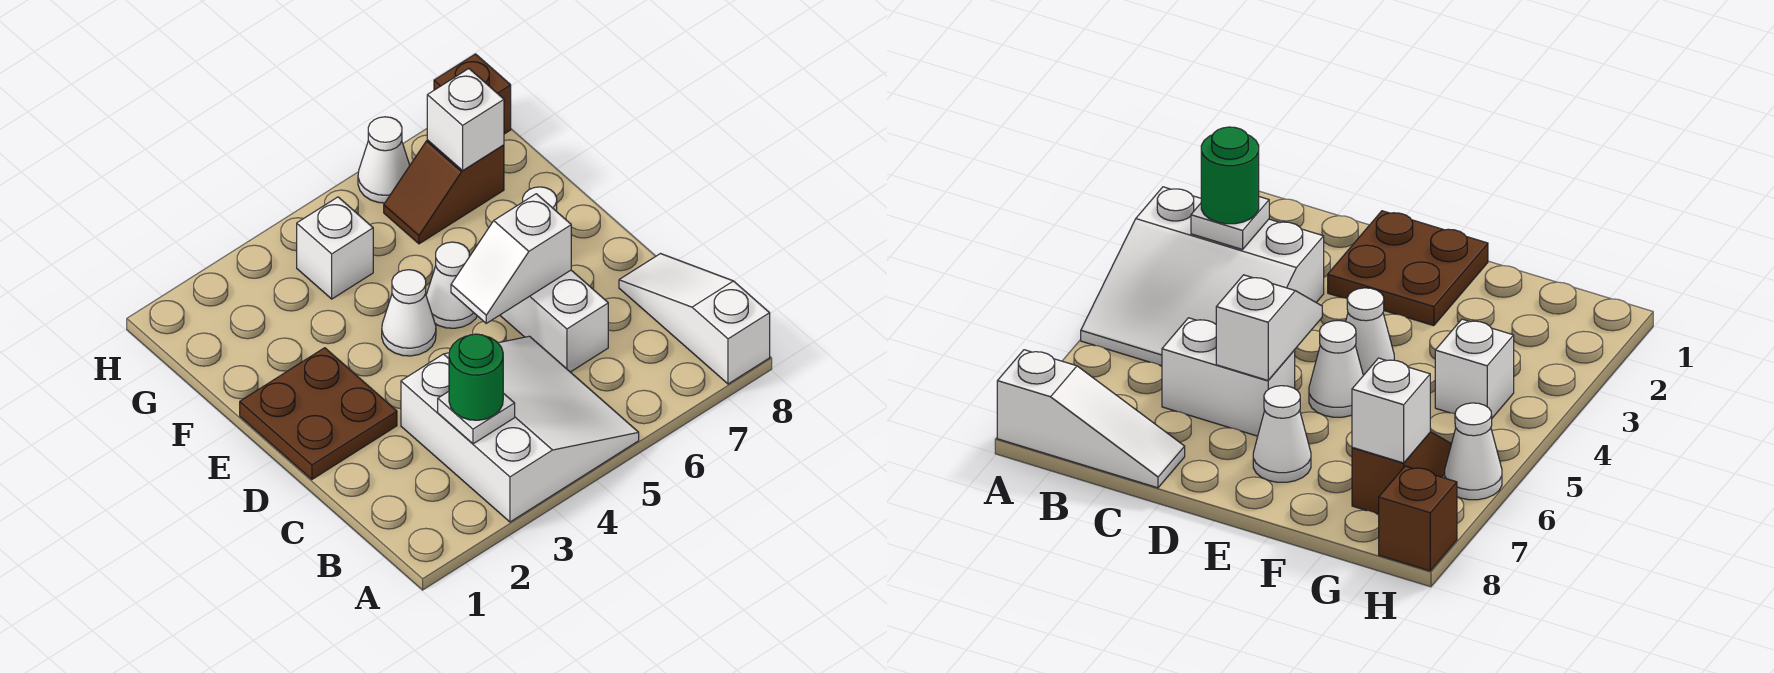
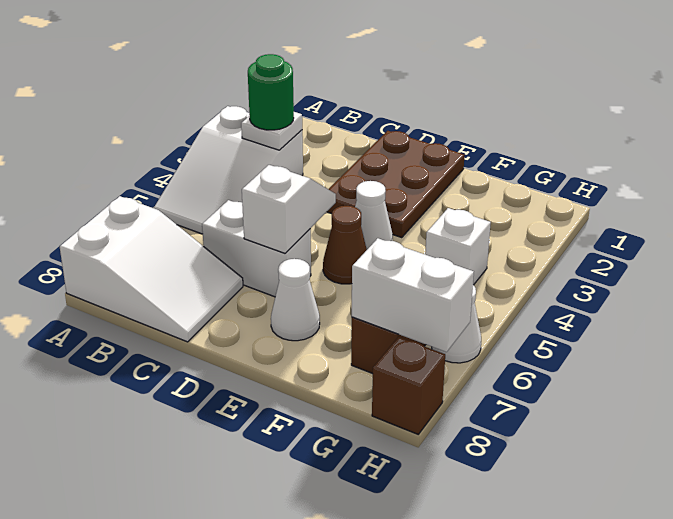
white slope A3:C5 level 1 top 3 -> white slope A3:B5 level 1 top 3
white slope A8:C8 level 1 top A -> white slope A7:C8 level 1 top A
brown plate D1:E2 level 1 -> brown plate D1:E3 level 1
white cone E5 level 1 -> brown cone E5 level 1
white brick G7 level 2 -> white brick G7:H7 level 2

